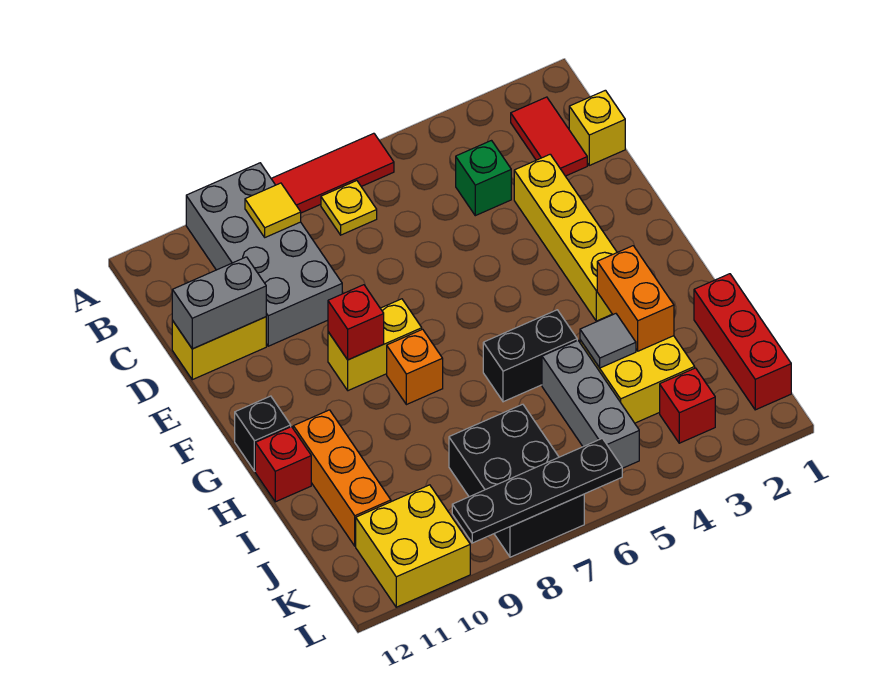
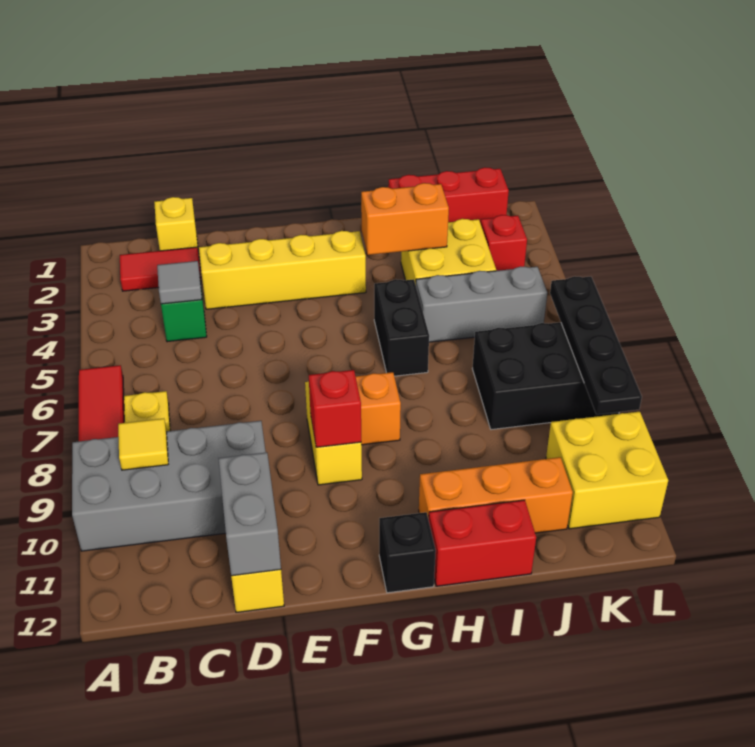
red brick H12 level 1 -> red brick H12:I12 level 1
grey tile I4 level 2 -> grey tile C4 level 2

